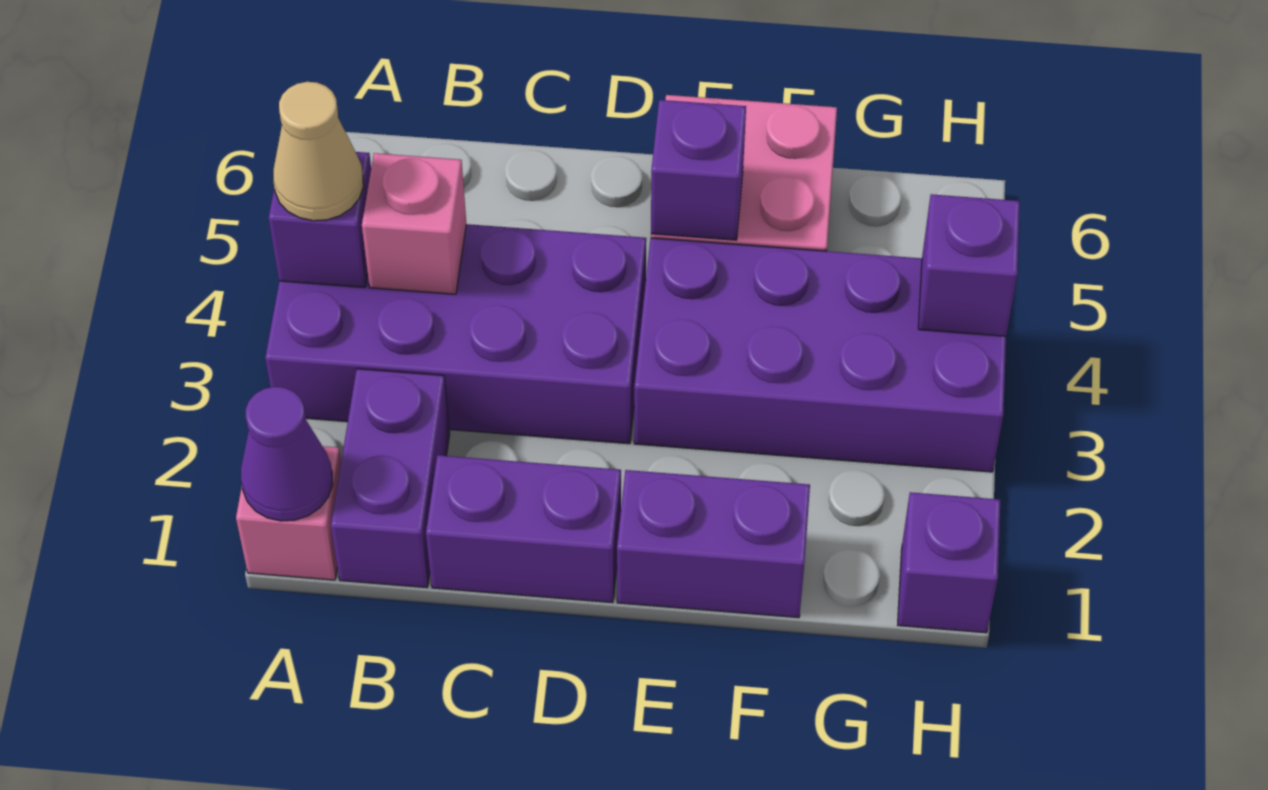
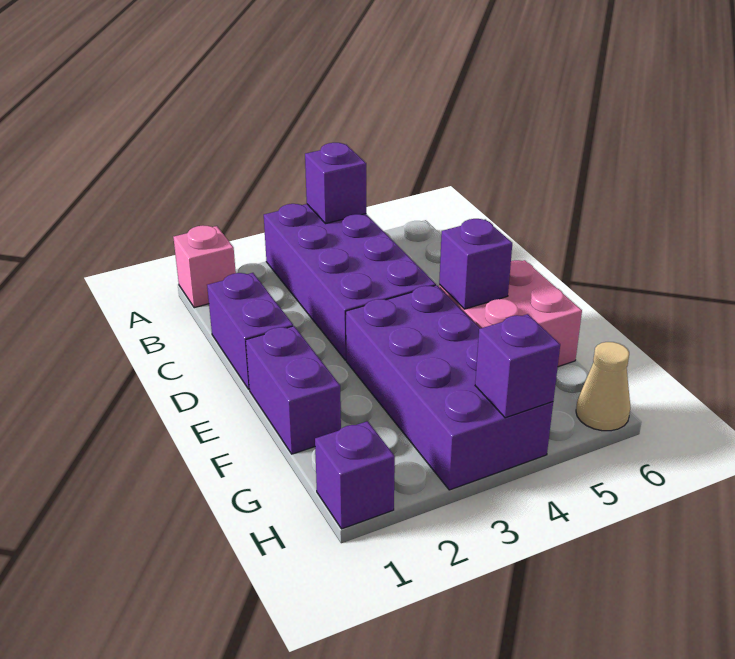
purple cone A1 level 2 -> none
tan cone A4 level 3 -> tan cone H6 level 1
purple brick B1:B2 level 1 -> none
pink brick B4 level 2 -> none

